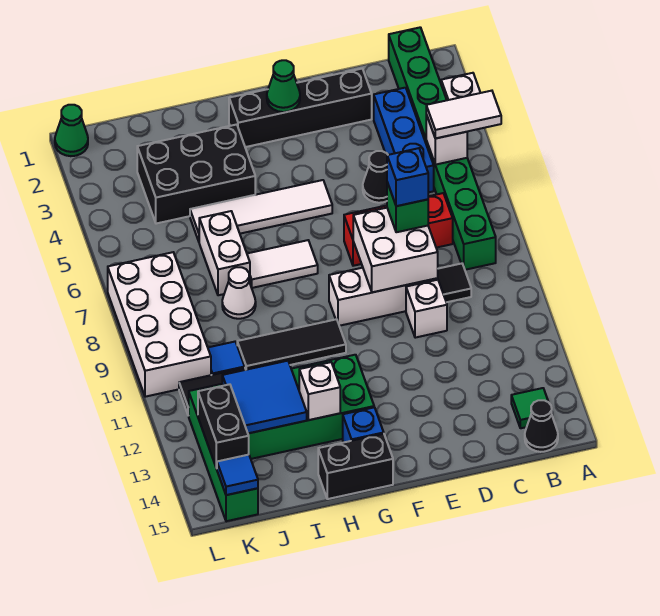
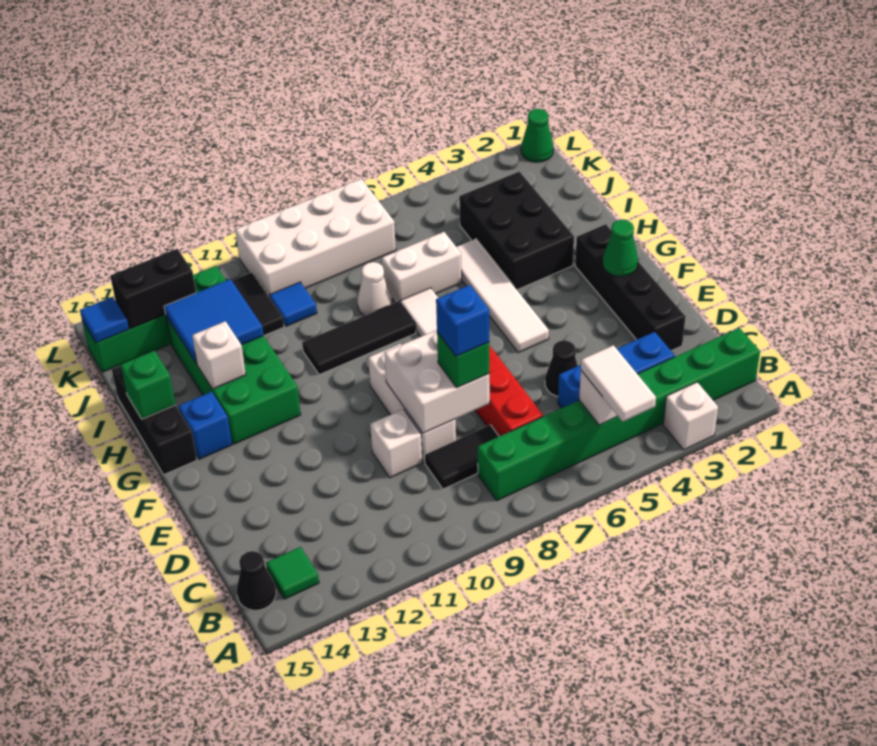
black tile C9 level 1 -> black tile C8:C9 level 1
black tile G10:I10 level 1 -> black tile H8:H10 level 1
black brick G15:H15 level 1 -> black brick G15:I15 level 1
none -> green brick H15 level 2

